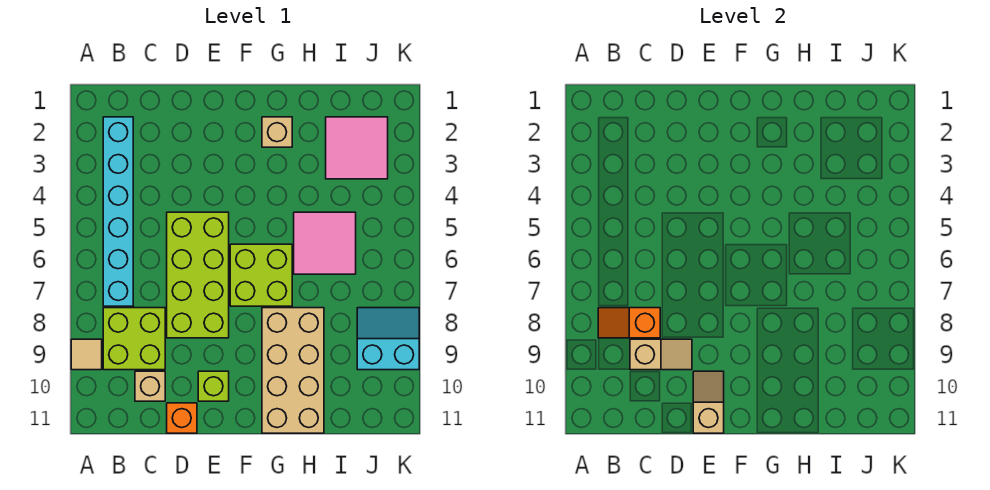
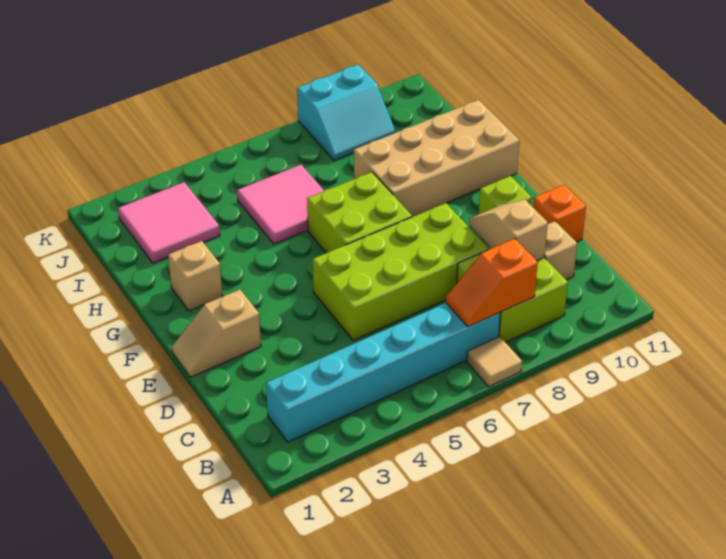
tan tile A9 level 1 -> tan tile A7 level 1
orange slope B8:C8 level 2 top C -> orange slope B7:B8 level 2 top 8
tan slope E10:E11 level 2 top 11 -> tan slope E1:E2 level 1 top 2
cyan slope J8:K9 level 1 top 9 -> cyan slope J8:K9 level 1 top K

